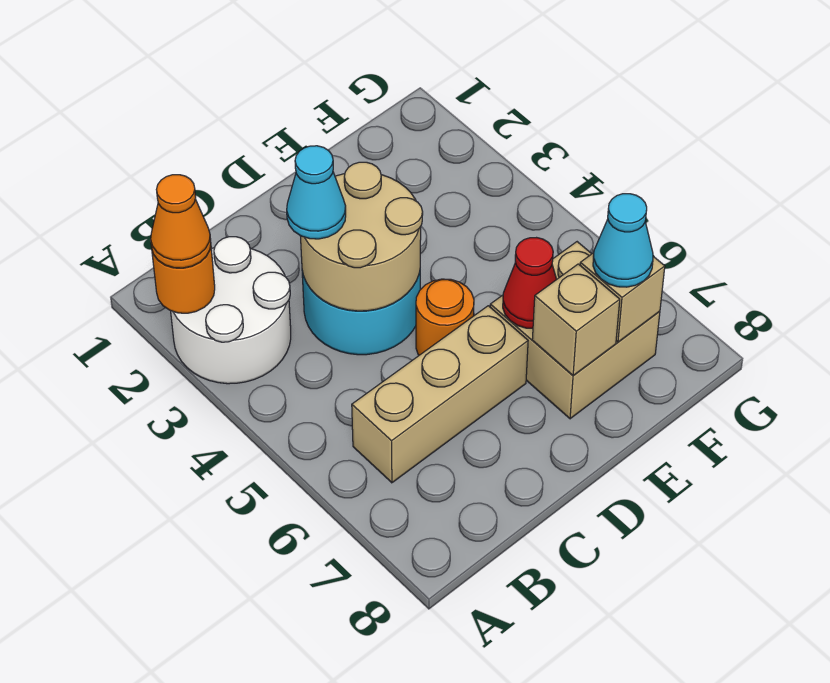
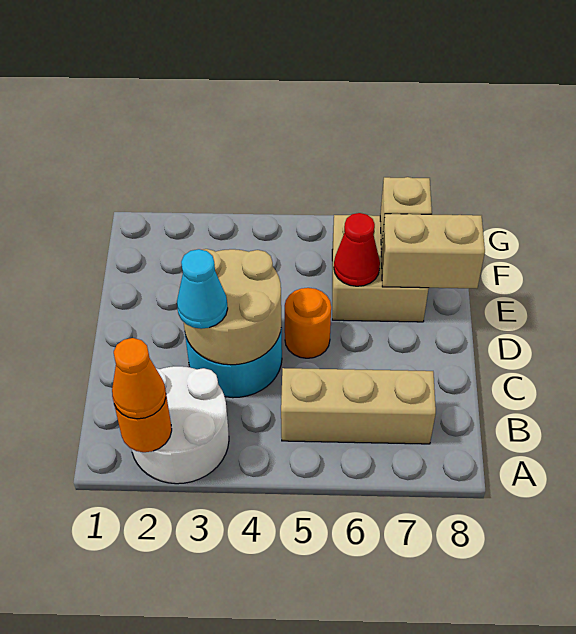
tan brick B6:D6 level 1 -> tan brick B5:B7 level 1
tan brick E7 level 2 -> tan brick E7:E8 level 2
cyan cone F7 level 3 -> none

